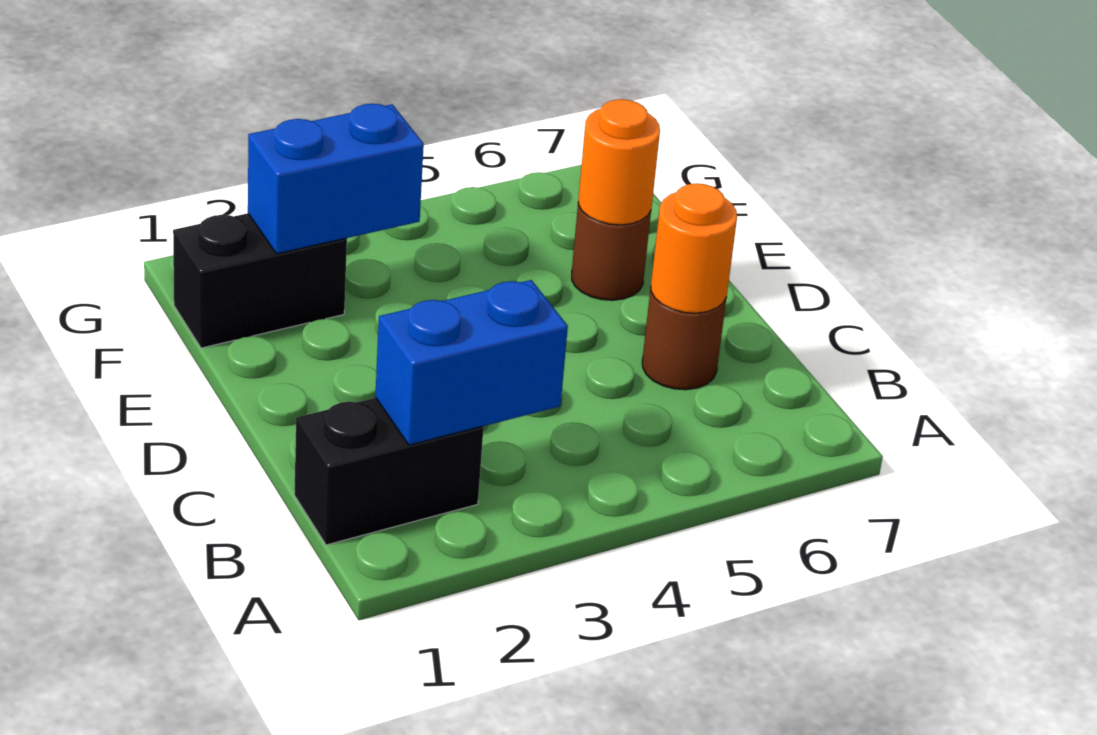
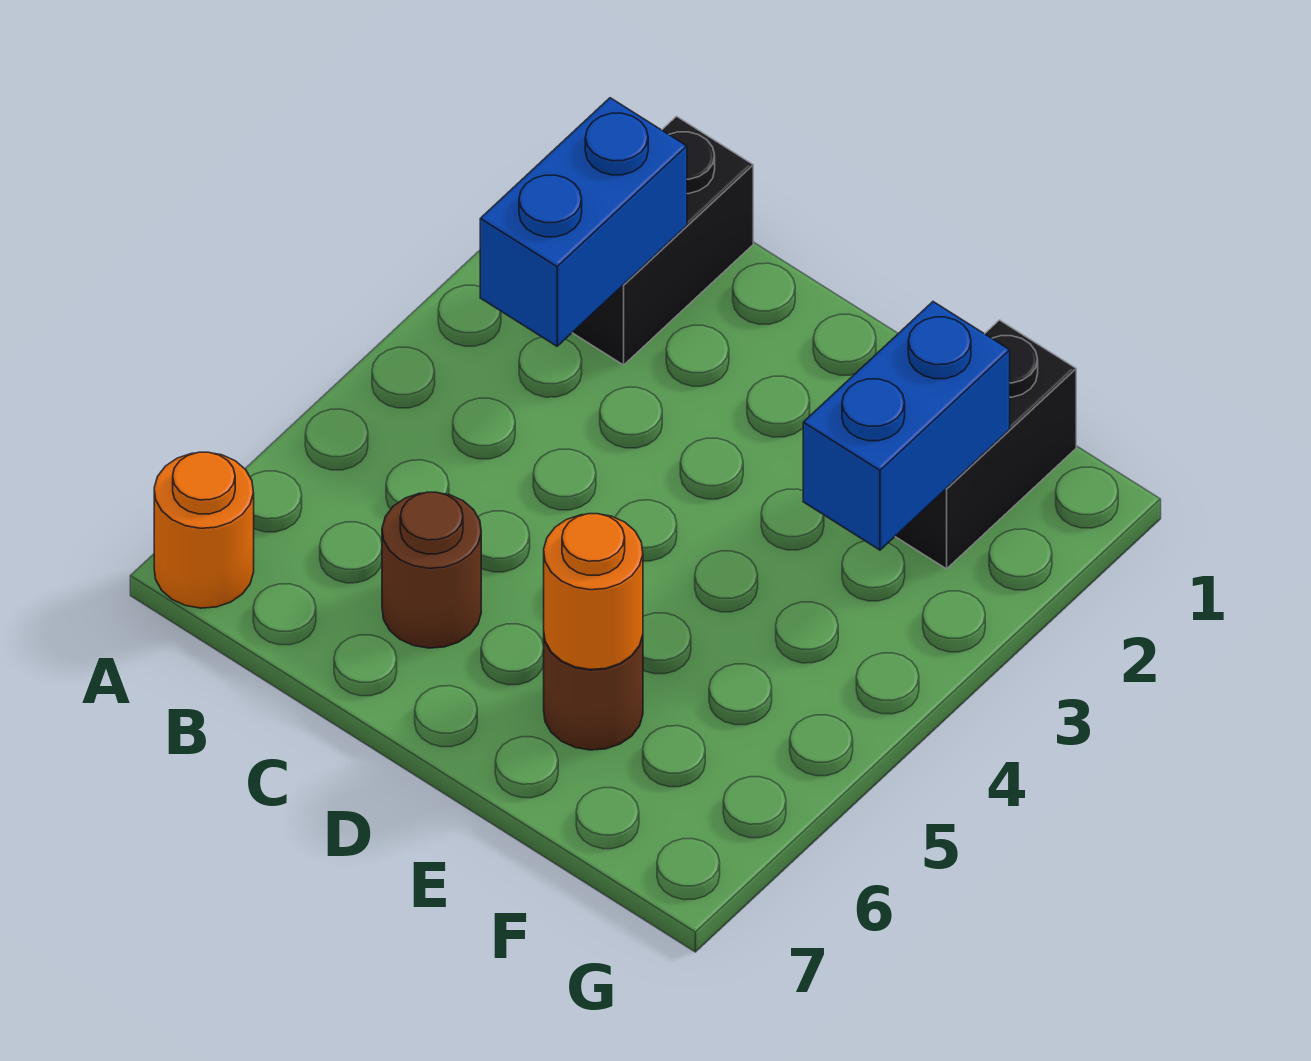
orange round brick C6 level 2 -> orange round brick A7 level 1

